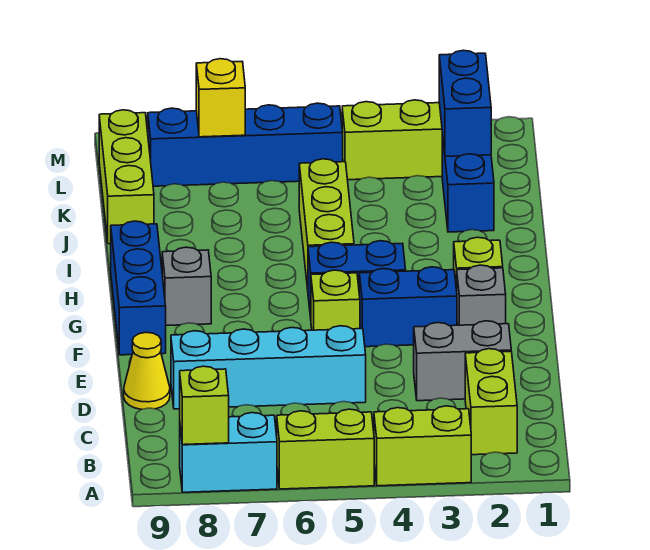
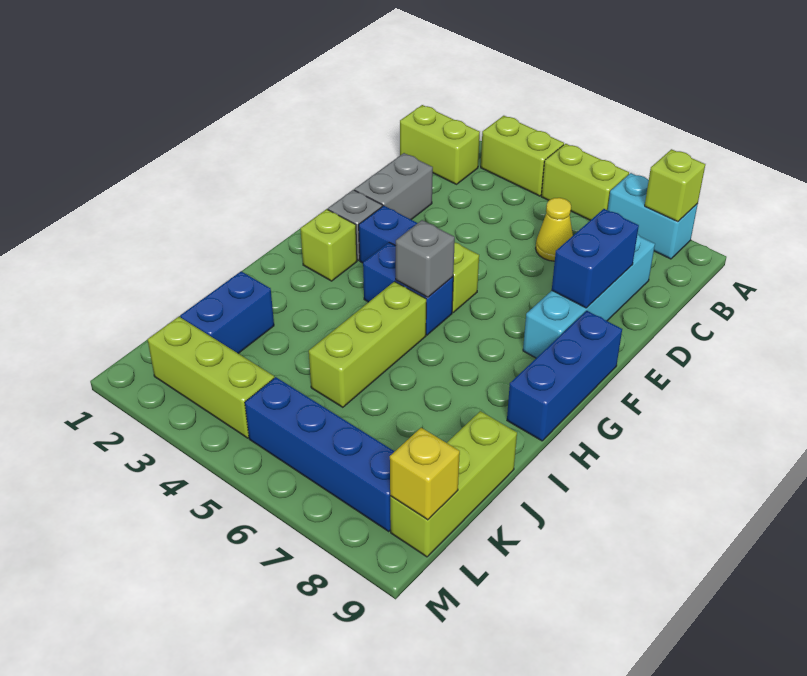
lime brick B2:C2 level 1 -> lime brick B1:B2 level 1
grey brick D2:D3 level 1 -> grey brick D2:E2 level 1
cyan brick D5:D8 level 1 -> cyan brick C8:F8 level 1
yellow cone D9 level 1 -> yellow cone C6 level 1
grey brick G8 level 1 -> grey brick G5 level 2
blue brick K2:L2 level 2 -> blue brick D8:E8 level 2
yellow brick L7 level 2 -> yellow brick L9 level 2

